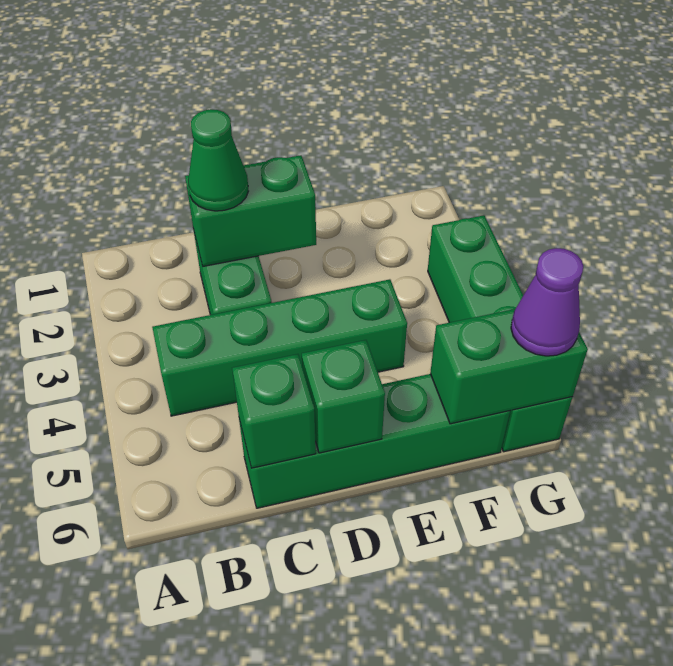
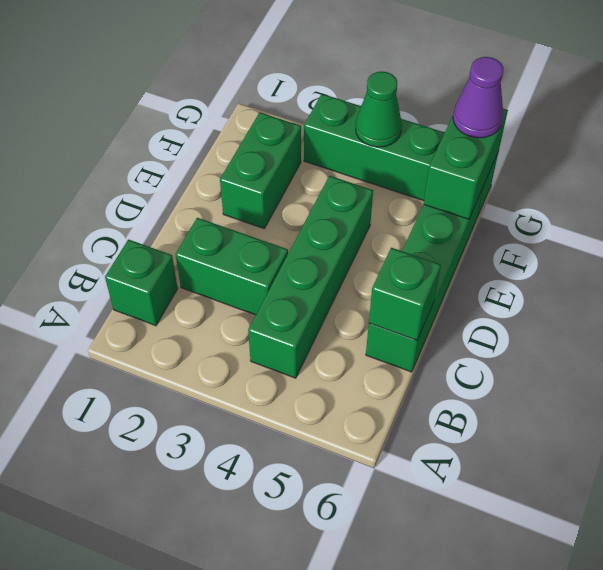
green brick C2:D2 level 2 -> green brick E2:F2 level 1
green cone C2 level 3 -> green cone G4 level 2
green brick D6 level 2 -> green brick B1 level 1

